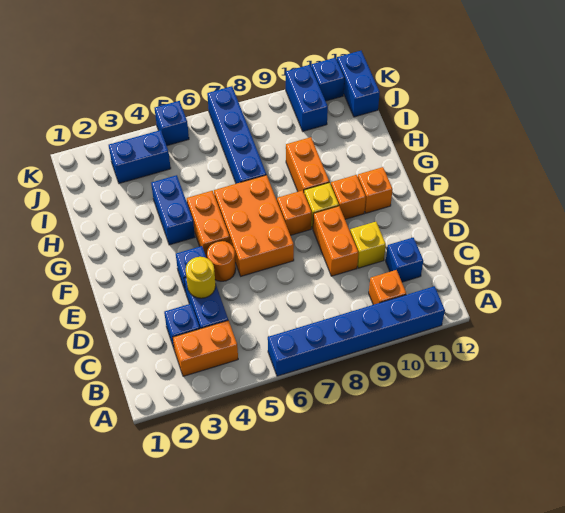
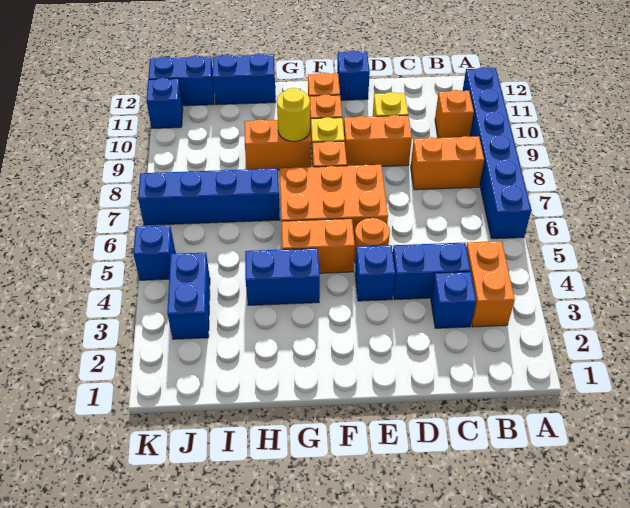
none -> orange brick B8:C8 level 1
blue brick C11 level 1 -> blue brick E12 level 1
yellow round brick D4 level 2 -> yellow round brick G9 level 2
blue brick J10:K10 level 1 -> blue brick H12:I12 level 1

